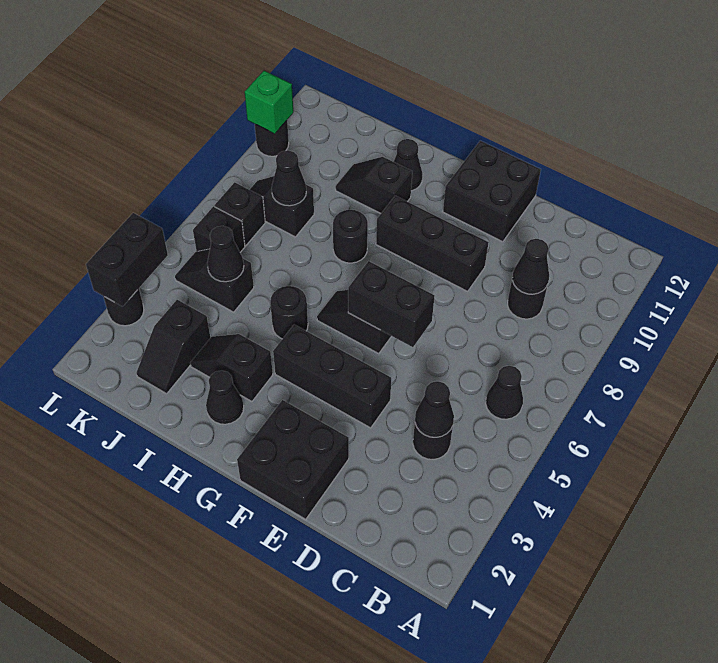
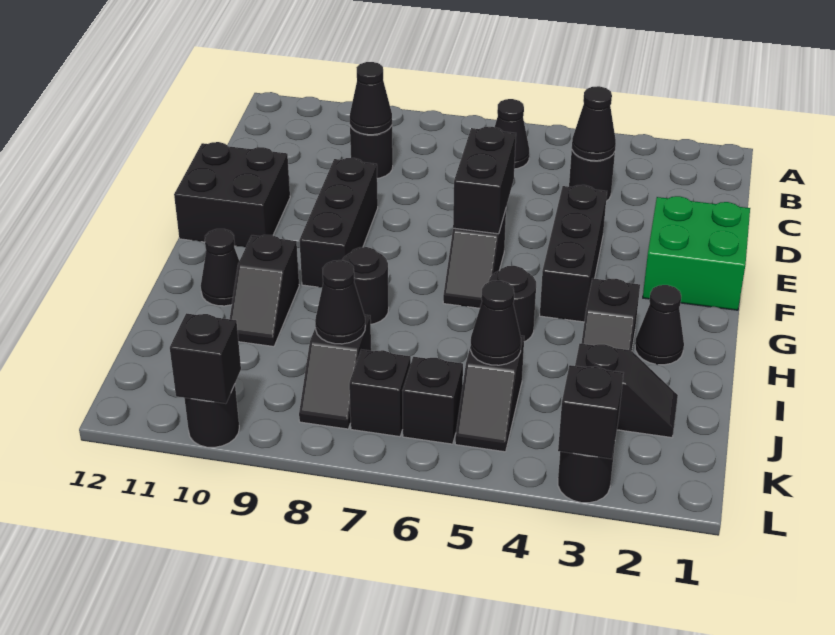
black brick E1:F2 level 1 -> green brick E1:F2 level 1
black brick L3:L4 level 2 -> black brick L3 level 2
green brick L10 level 2 -> black brick L10 level 2

